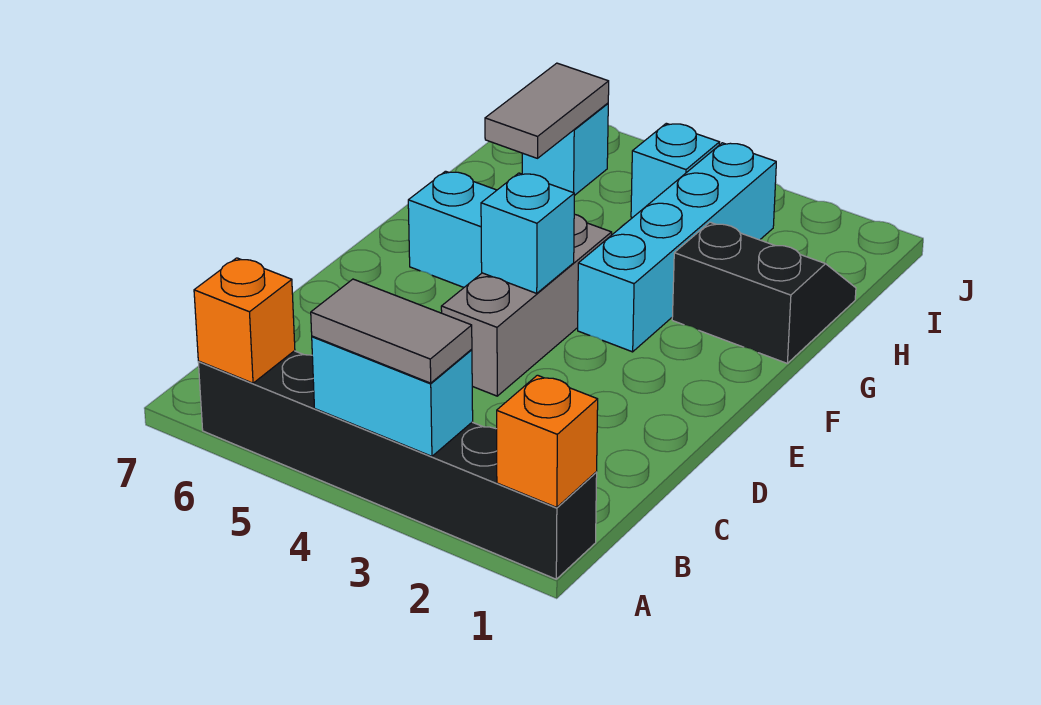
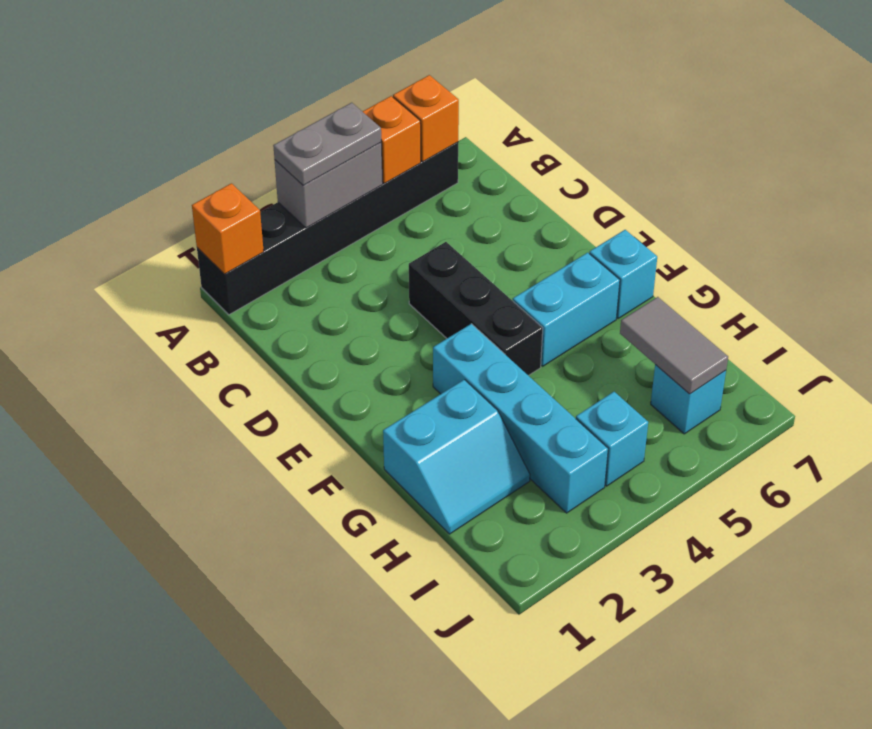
cyan brick A3:A4 level 2 -> grey brick A3:A4 level 2
grey tile A3:A4 level 3 -> grey plate A3:A4 level 3
none -> orange brick A5 level 2
grey brick D4:F4 level 1 -> black brick D4:F4 level 1
cyan brick E4 level 2 -> cyan brick F7 level 1
black slope G1:H2 level 1 top G -> cyan slope G1:H2 level 1 top G

